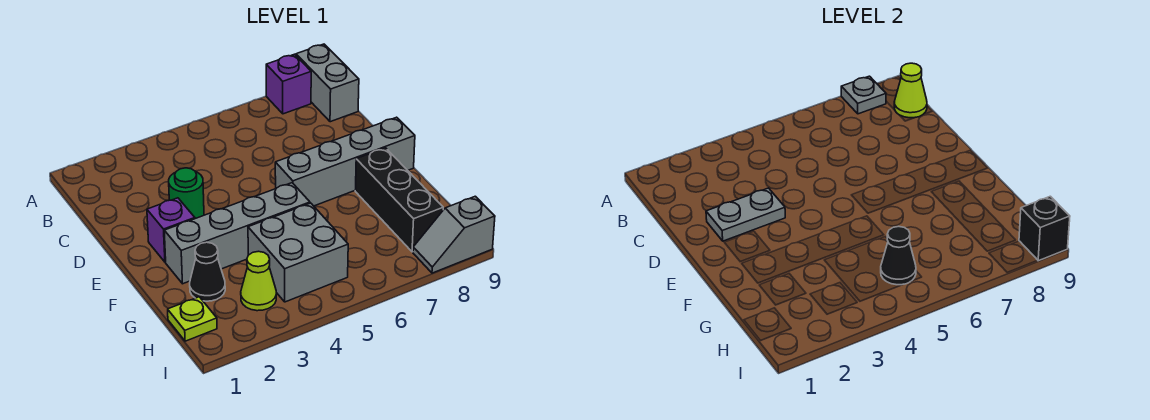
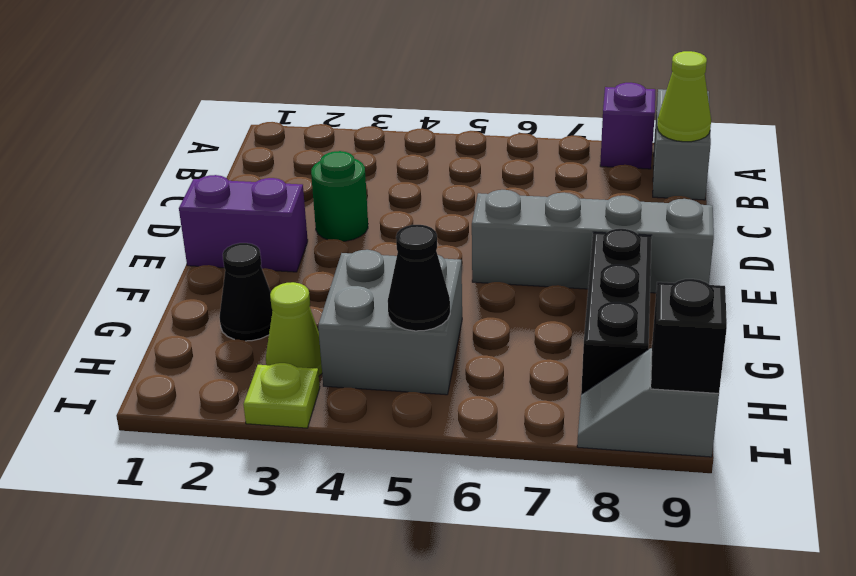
grey plate A8 level 2 -> none
grey plate D2:D3 level 2 -> none
purple brick E2 level 1 -> purple brick E1:E2 level 1
grey brick F2:F5 level 1 -> none
lime plate H1 level 1 -> lime plate I3 level 1

